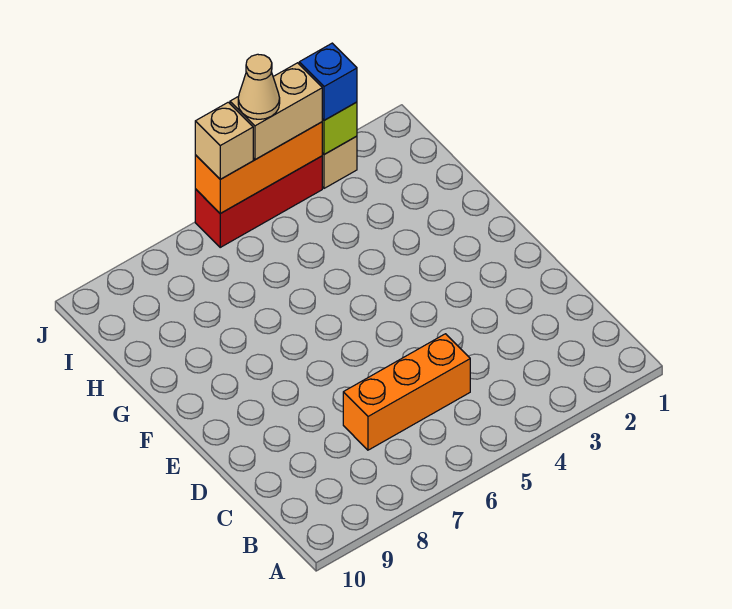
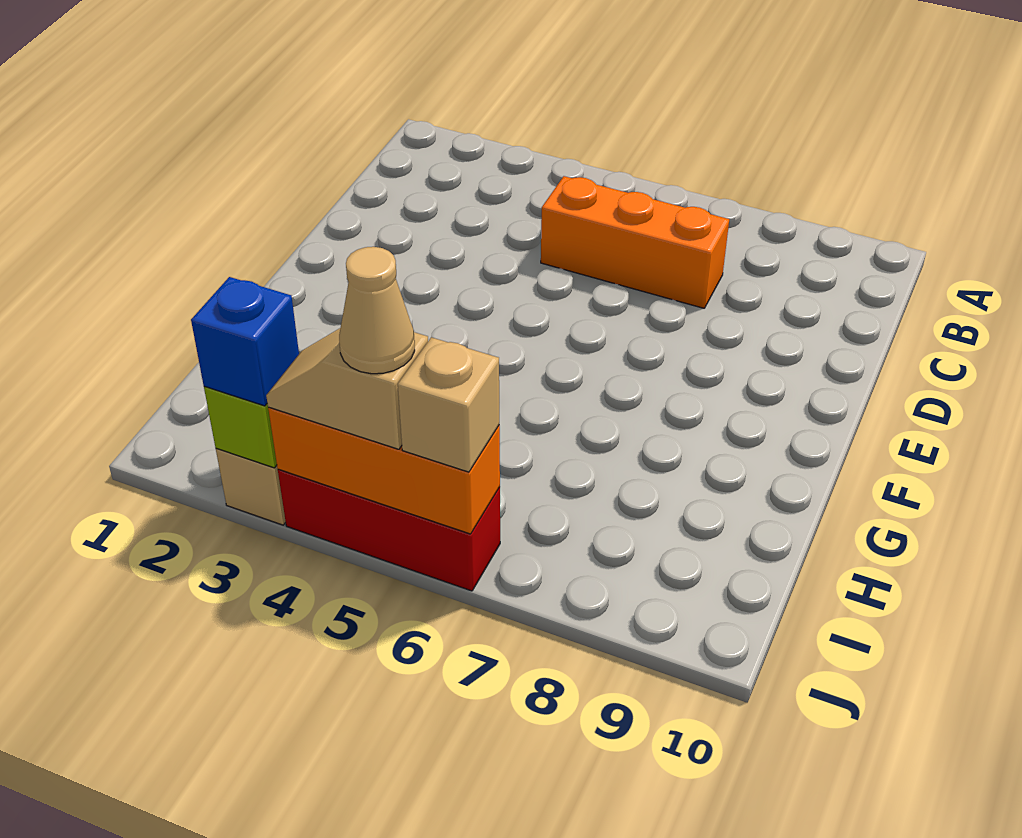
tan brick J4:J5 level 3 -> tan slope J4:J5 level 3 top 5

